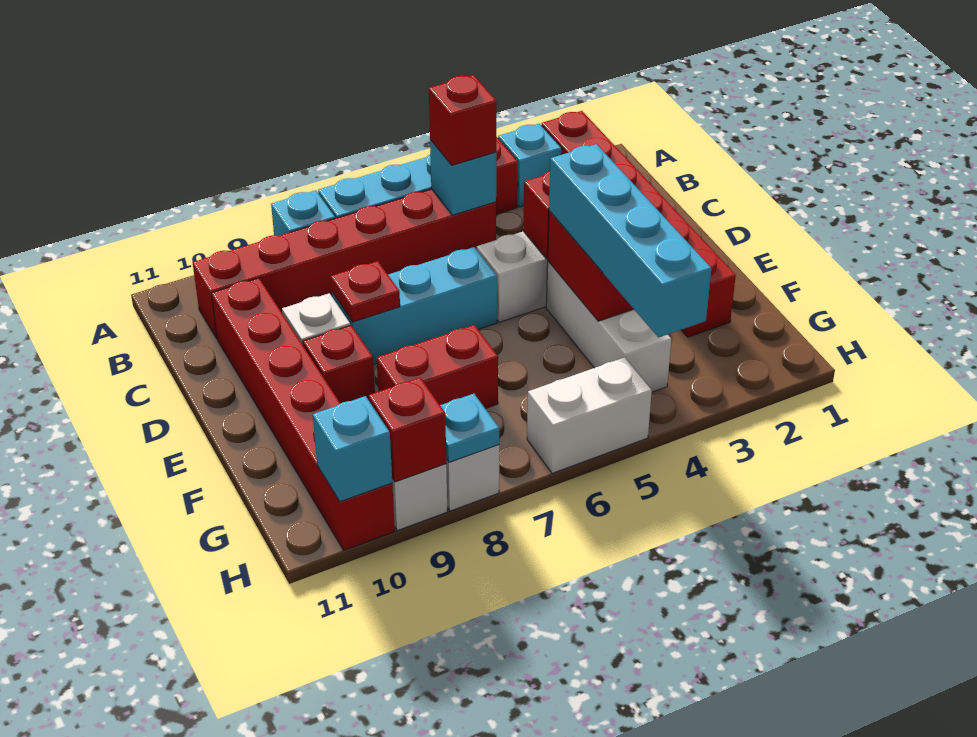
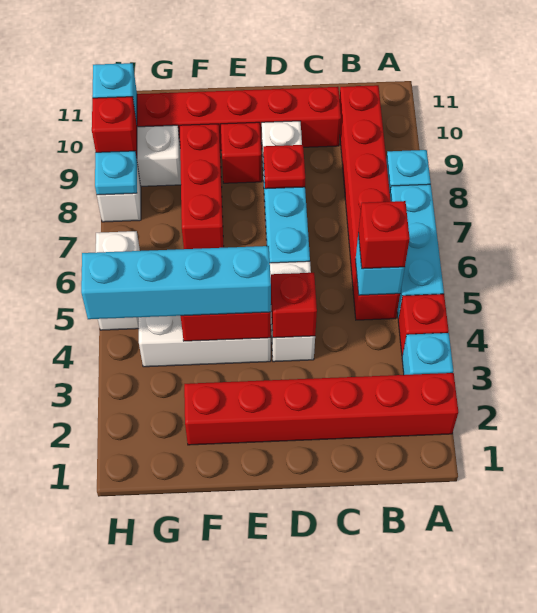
red brick F7:F8 level 1 -> red brick F7:F9 level 1

